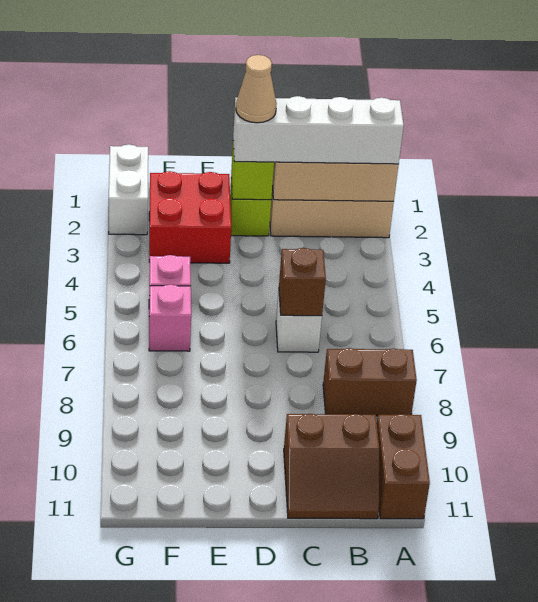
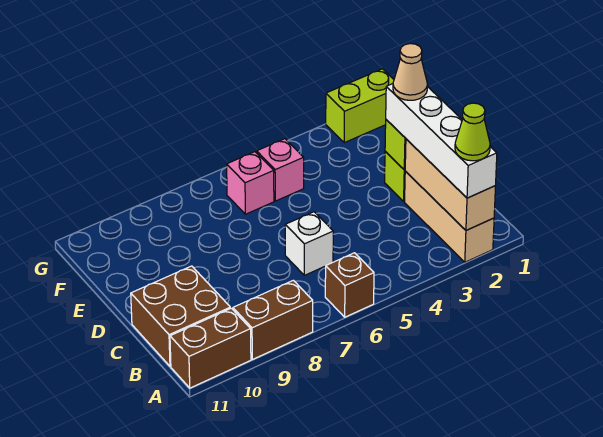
none -> lime cone A2 level 4
brown brick A8:B8 level 1 -> brown brick A8:A9 level 1
brown slope B10:C11 level 1 top 10 -> brown brick B10:C11 level 1
brown brick C6 level 2 -> brown brick A6 level 1
red brick E2:F3 level 1 -> none
white brick G1:G2 level 1 -> lime brick G1:G2 level 1

